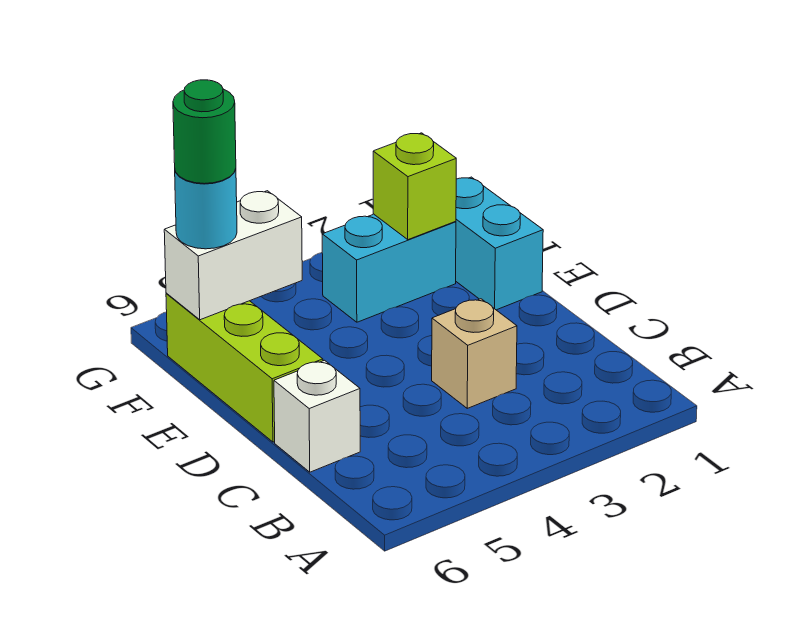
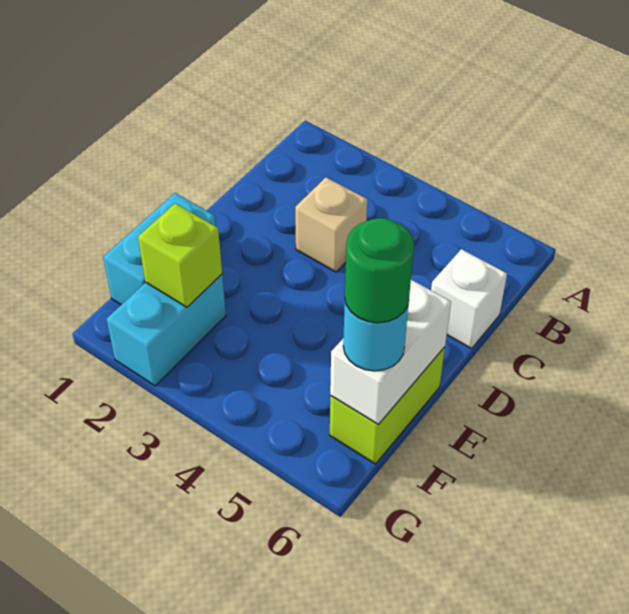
lime brick D6:F6 level 1 -> lime brick E6:F6 level 1
cyan brick F2:F3 level 1 -> cyan brick F2:G2 level 1
white brick F5:F6 level 2 -> white brick E6:F6 level 2

